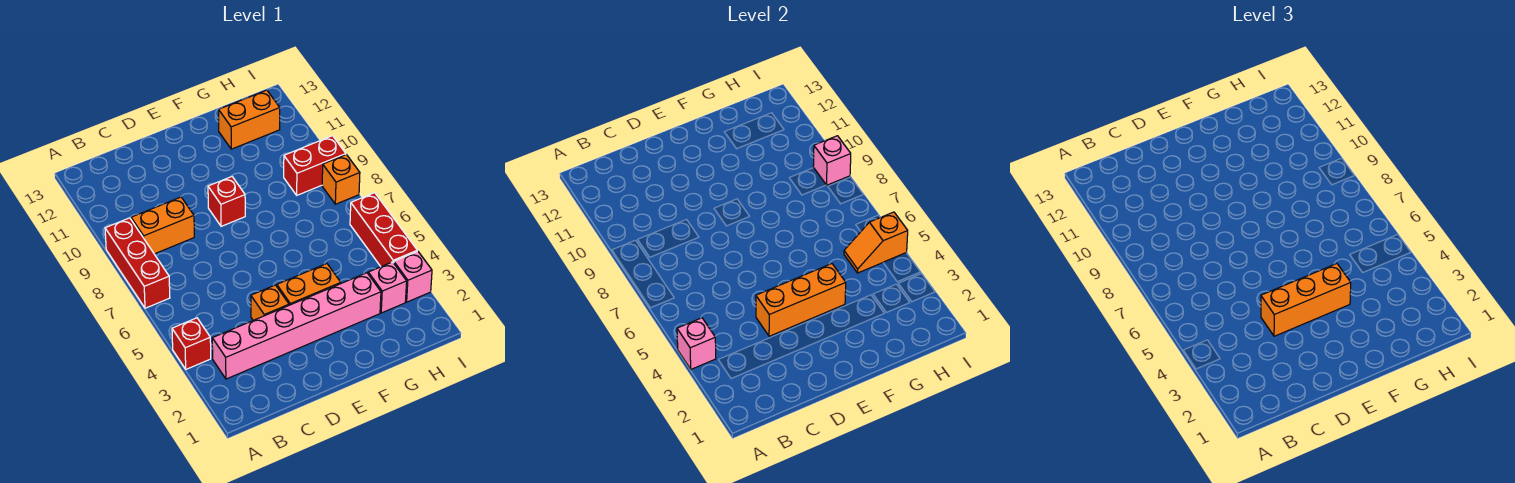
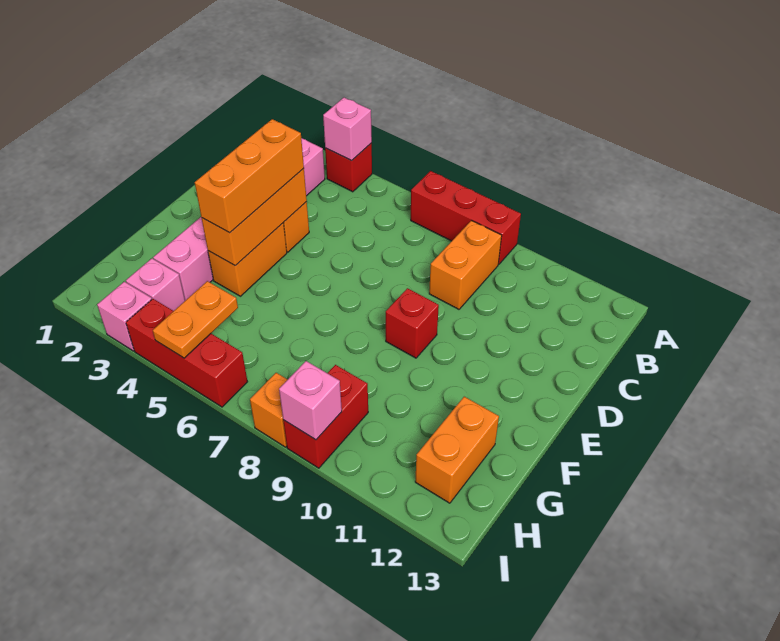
orange slope H5:I5 level 2 top I -> orange plate H5:I5 level 2

